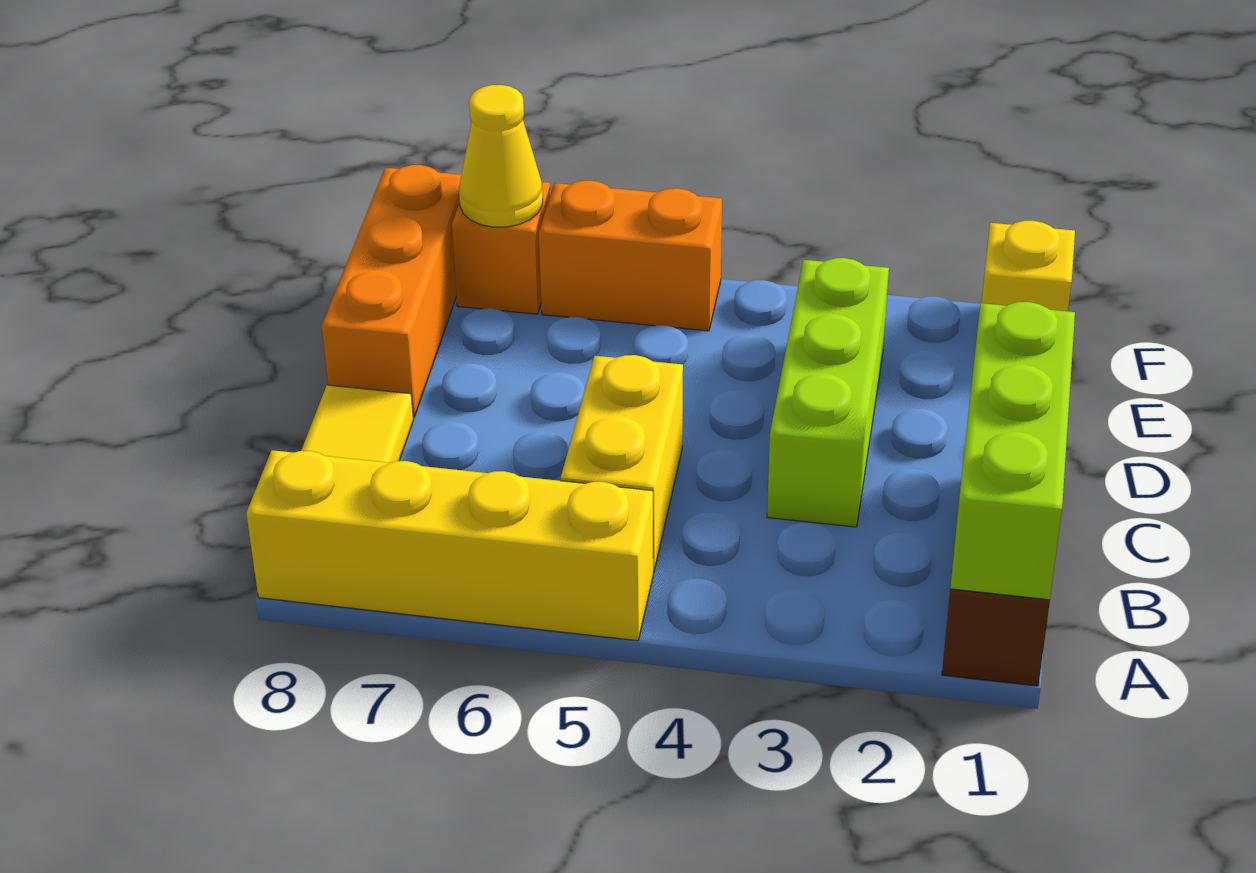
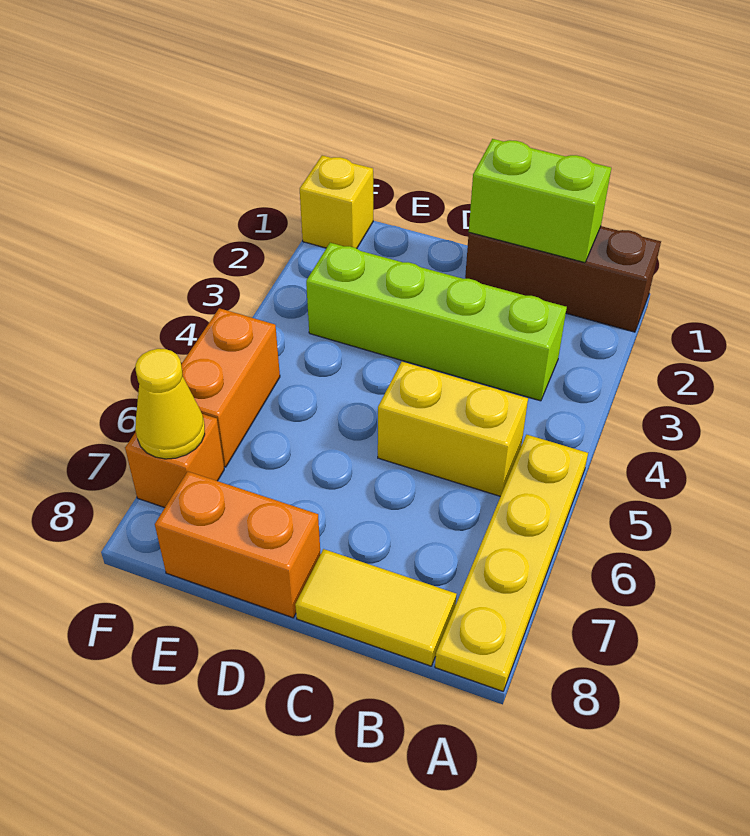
lime brick A1:C1 level 2 -> lime brick B1:C1 level 2
yellow brick A5:A8 level 1 -> yellow plate A5:A8 level 1
lime brick C3:E3 level 1 -> lime brick B3:E3 level 1
orange brick D8:F8 level 1 -> orange brick D8:E8 level 1

